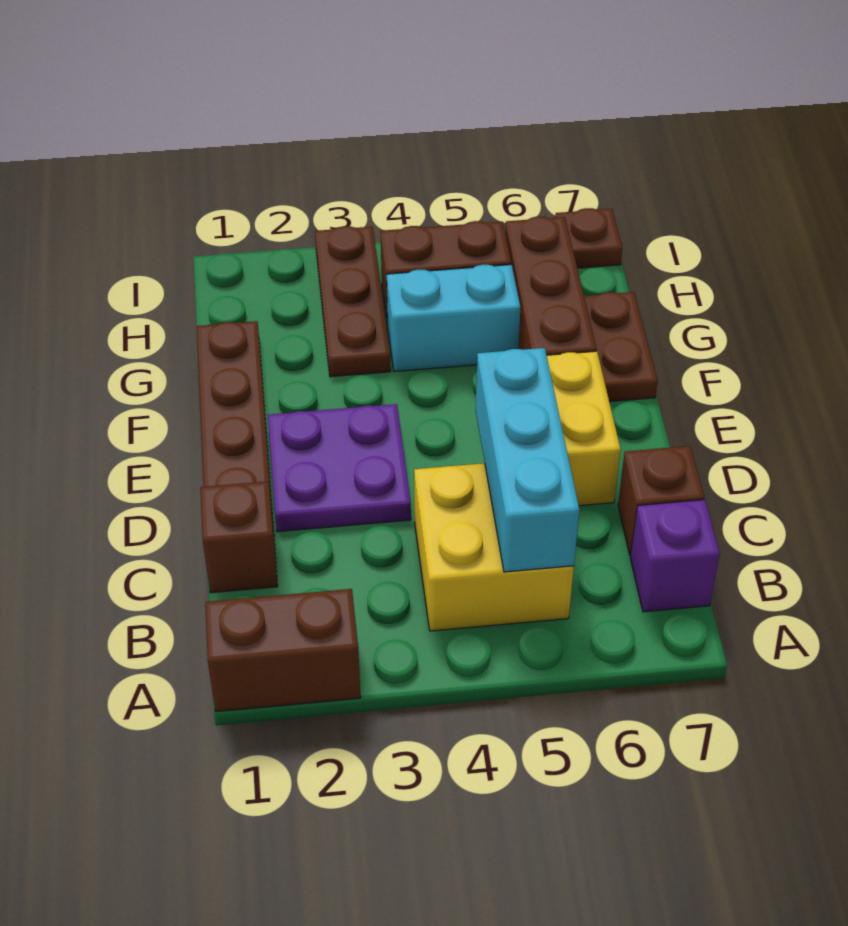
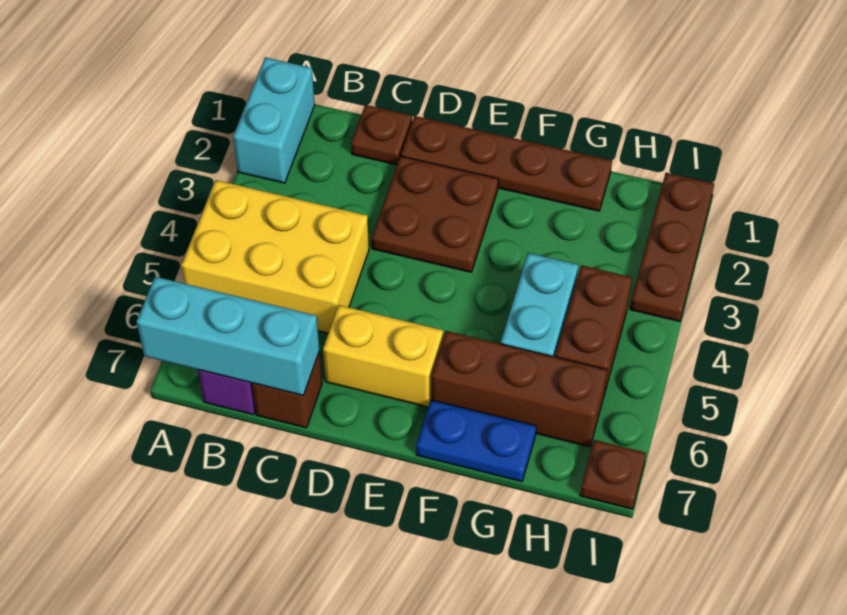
brown brick A1:A2 level 1 -> cyan brick A1:A2 level 1
yellow brick B4:C5 level 1 -> yellow brick A4:C5 level 1
cyan brick B5:D5 level 2 -> cyan brick A7:C7 level 2
brown brick C1 level 1 -> brown plate C1 level 1
purple plate D2:E3 level 1 -> brown plate D2:E3 level 1
brown plate F7:G7 level 1 -> blue plate F7:G7 level 1
brown plate G3:I3 level 1 -> brown plate I1:I3 level 1

